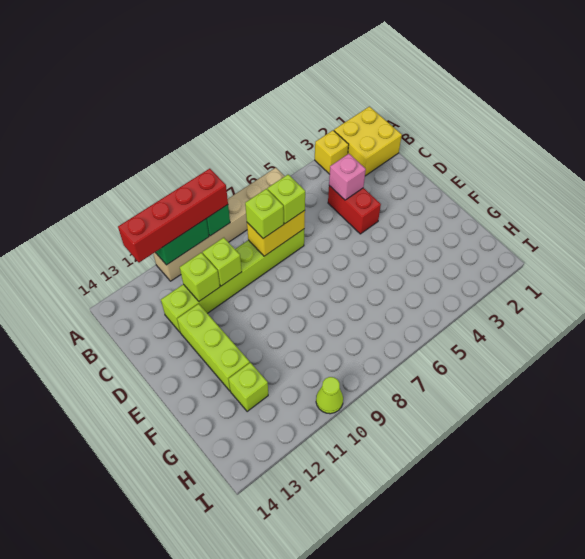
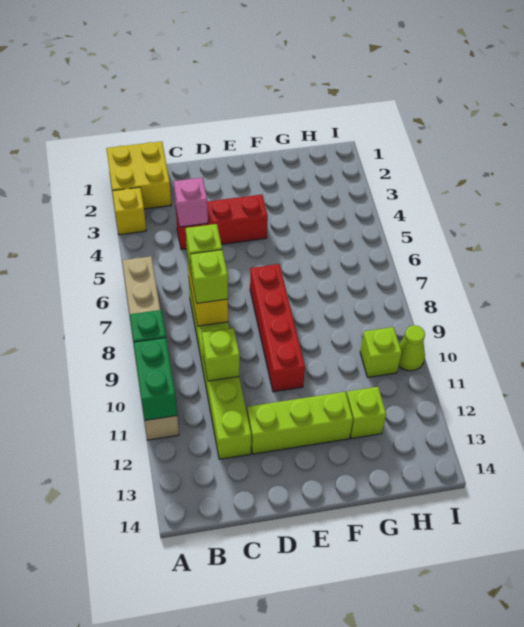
red brick A9:A12 level 3 -> red brick E7:E10 level 1
red brick C4:D4 level 1 -> red brick C4:E4 level 1
lime brick C11 level 2 -> lime brick H10 level 1

